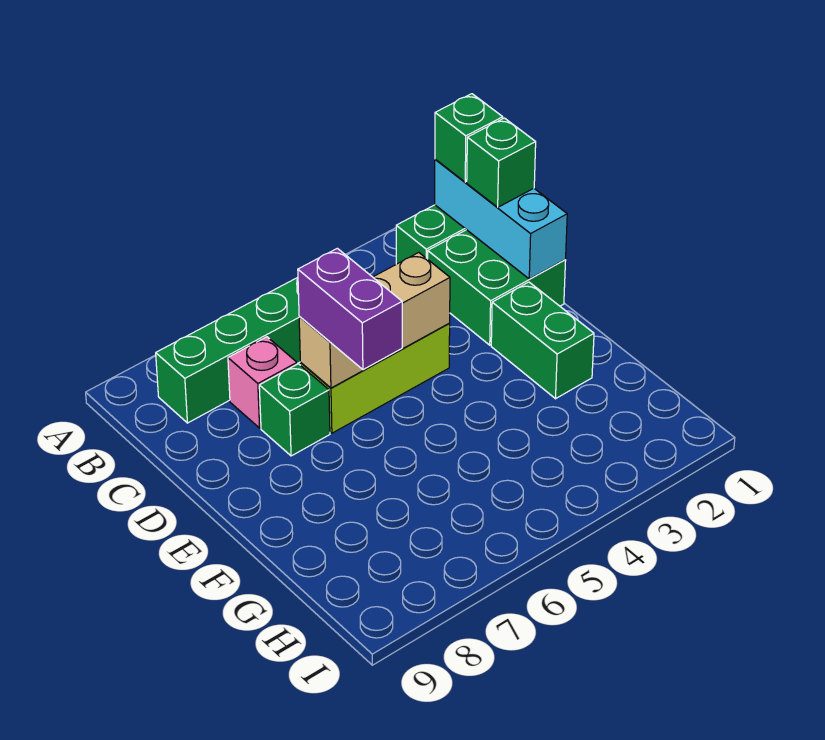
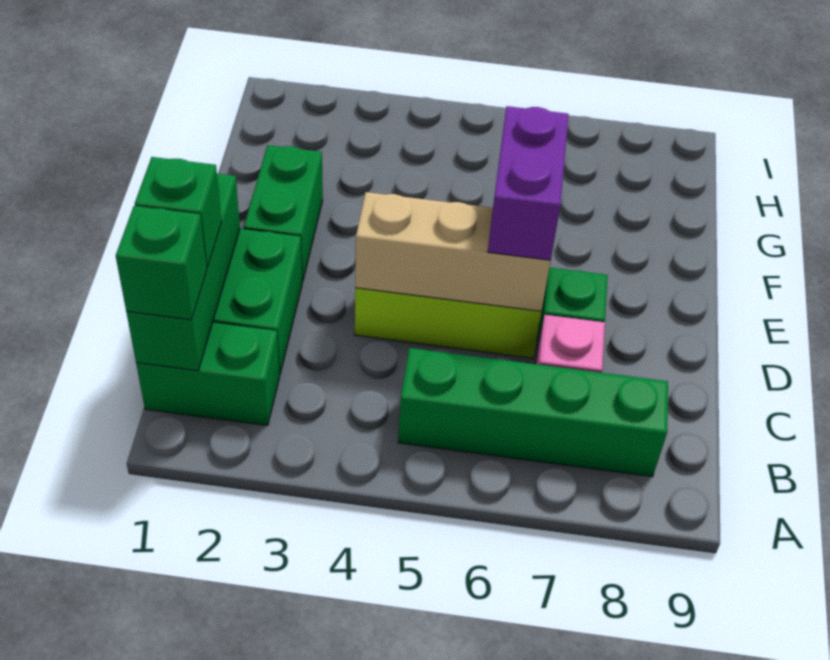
cyan brick B1:D1 level 2 -> green brick B1:D1 level 2

